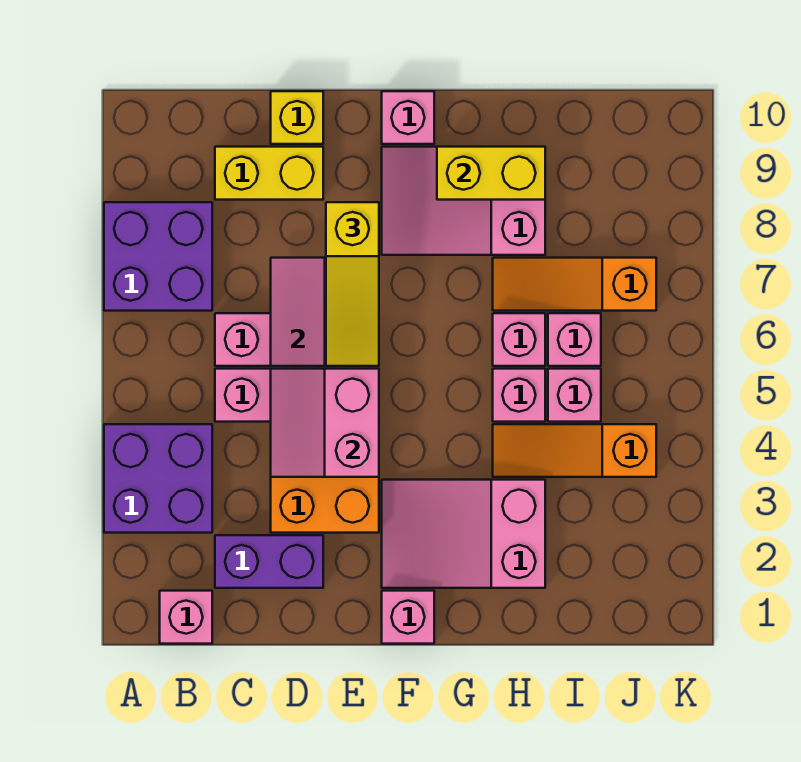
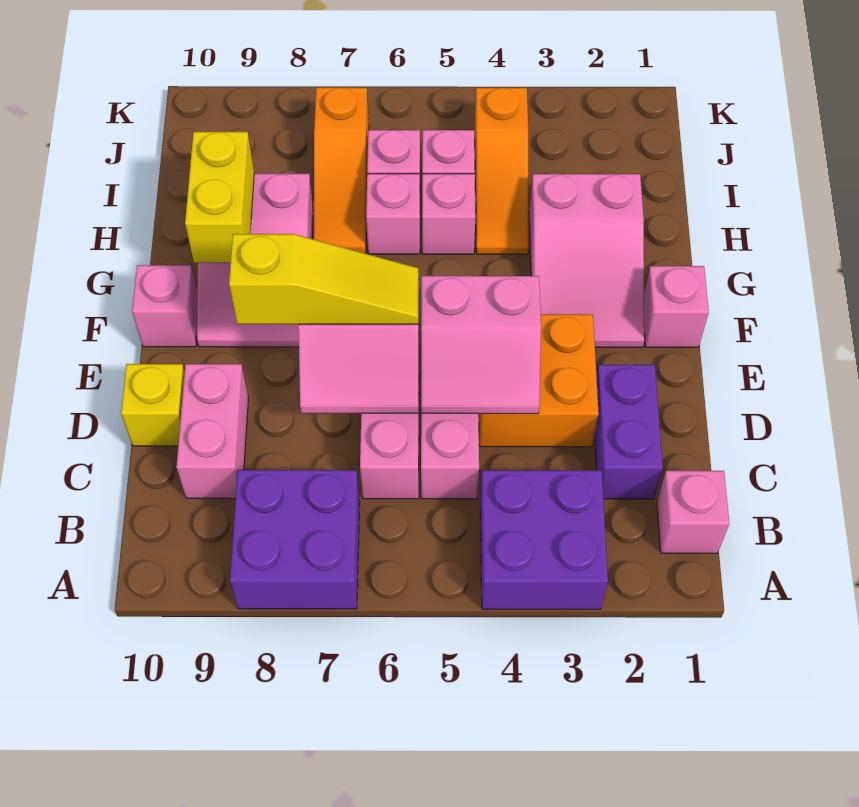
yellow brick C9:D9 level 1 -> pink brick C9:D9 level 1

